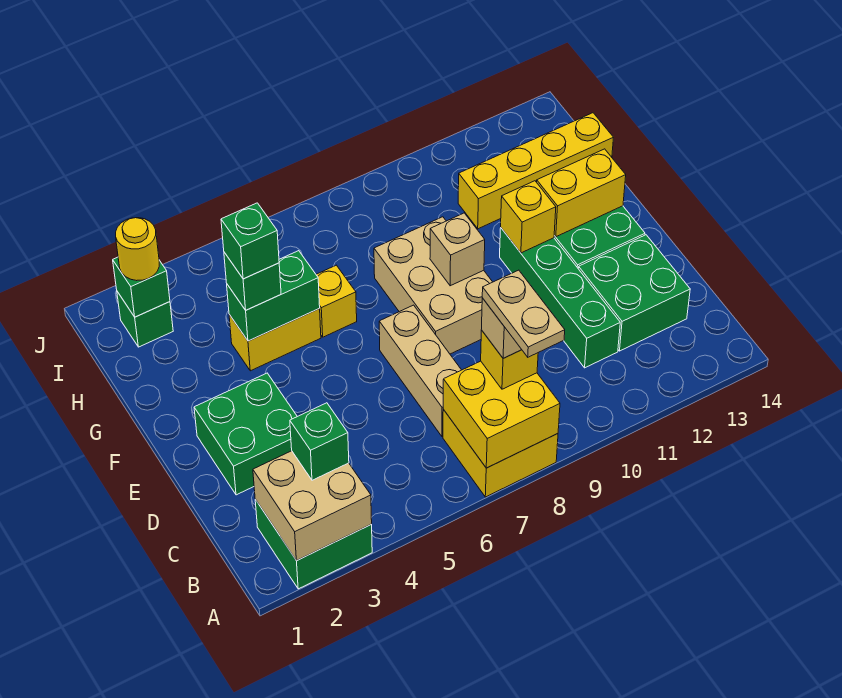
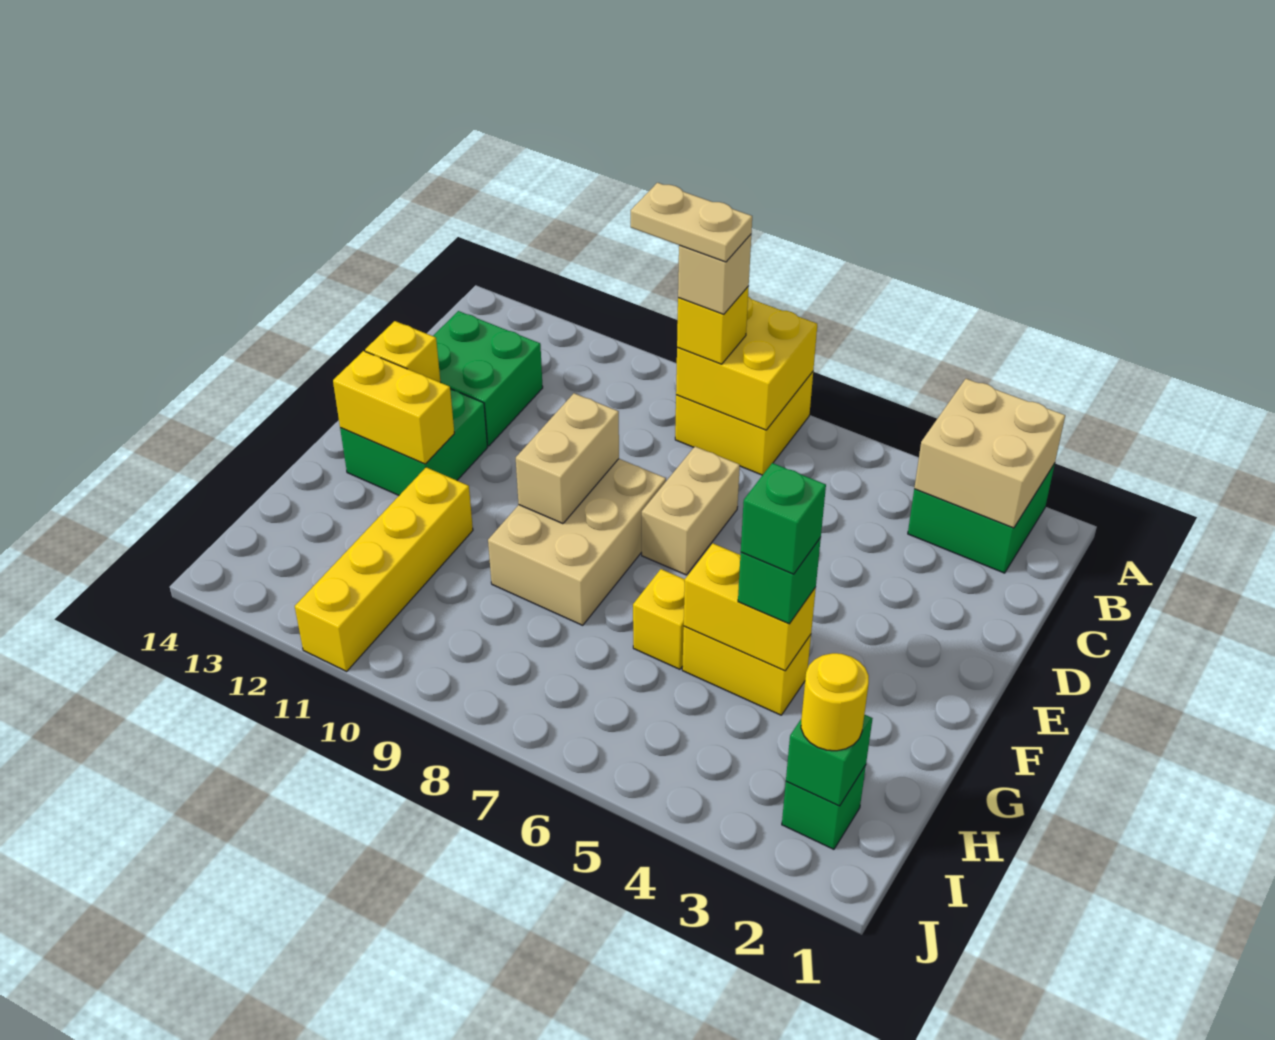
tan plate A8:B8 level 5 -> tan plate B8:B9 level 5
green brick B3 level 3 -> none
tan brick C7:E7 level 1 -> tan brick D7:E7 level 1
green brick C11:F11 level 1 -> none
green brick D2:E3 level 1 -> none
tan brick F9 level 2 -> tan brick E9:F9 level 2
yellow brick F11 level 2 -> yellow brick E13 level 2
green brick G4:G5 level 2 -> yellow brick G4:G5 level 2
yellow brick H11:H14 level 1 -> yellow brick G11:J11 level 1

